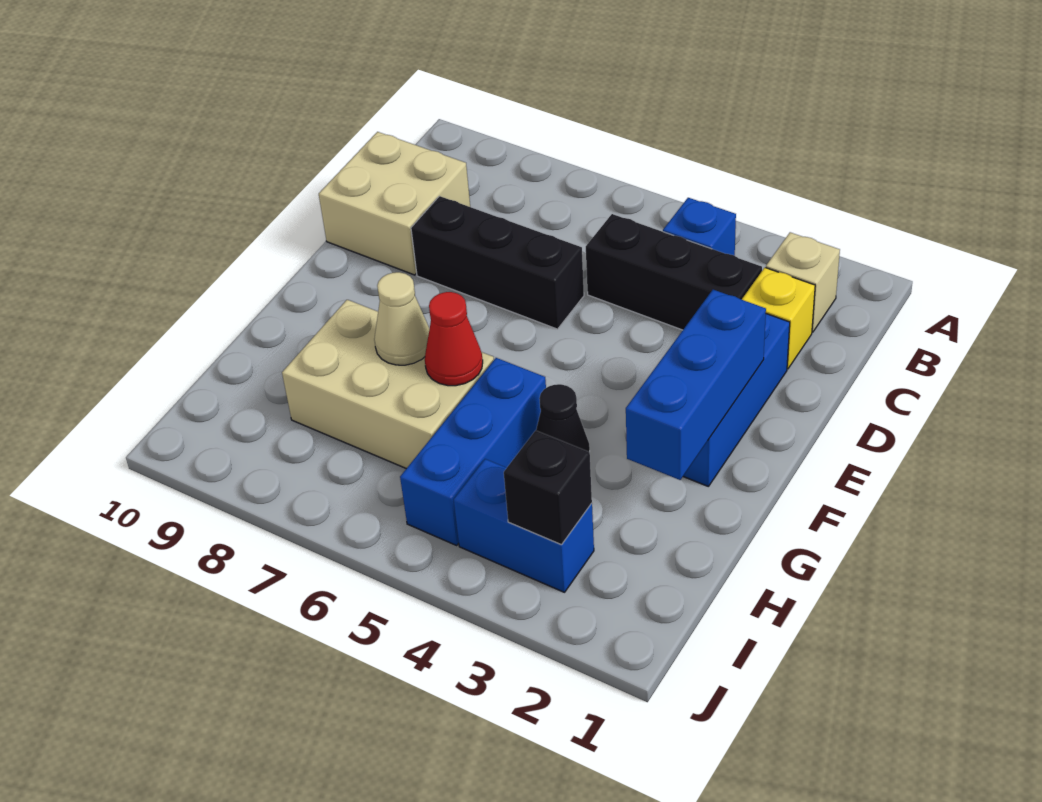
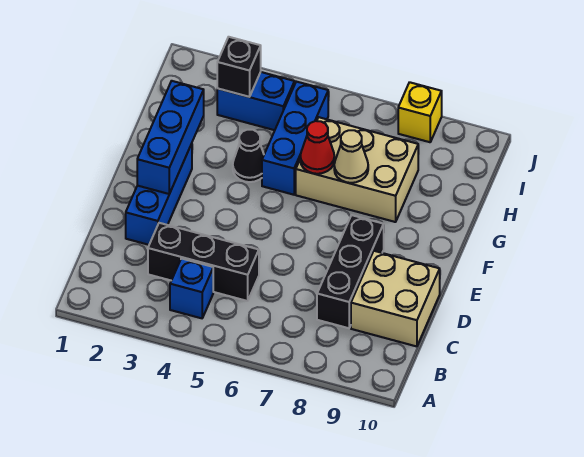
tan brick B2 level 1 -> none
yellow brick C2 level 1 -> yellow brick J8 level 1
black brick D6:D8 level 1 -> black brick C8:E8 level 1

